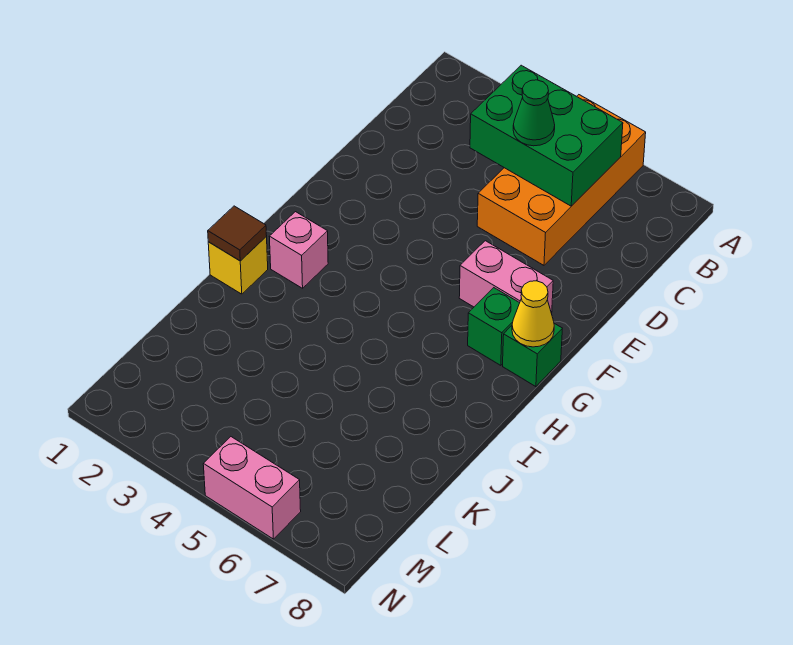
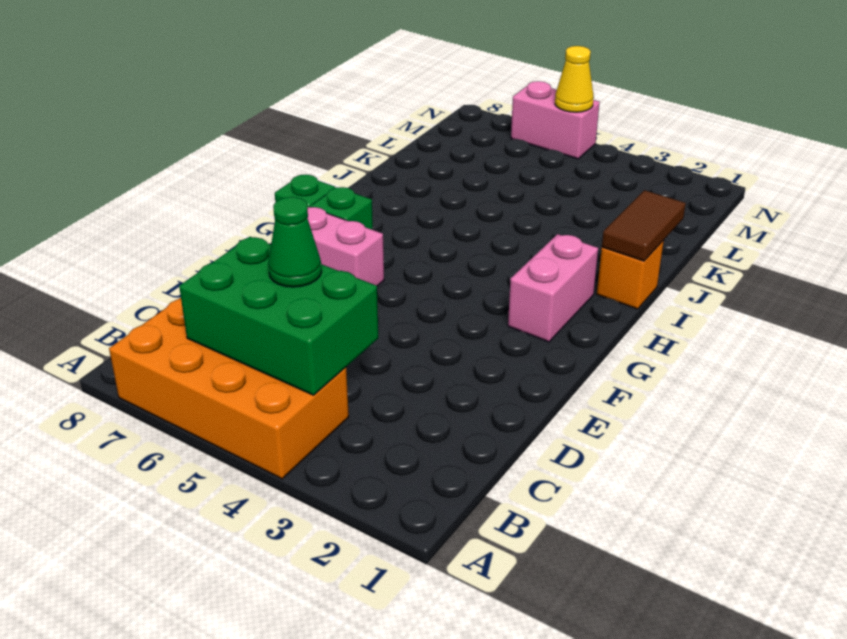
orange brick A5:D6 level 1 -> orange brick A4:B7 level 1
yellow cone G8 level 2 -> yellow cone N5 level 2
pink brick H2 level 1 -> pink brick G2:H2 level 1
yellow brick I1 level 1 -> orange brick I1 level 1
brown tile I1 level 2 -> brown tile I1:J1 level 2

